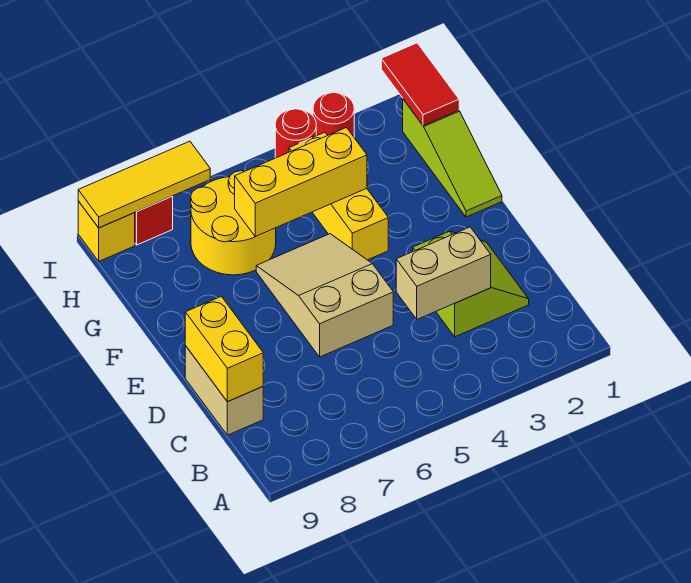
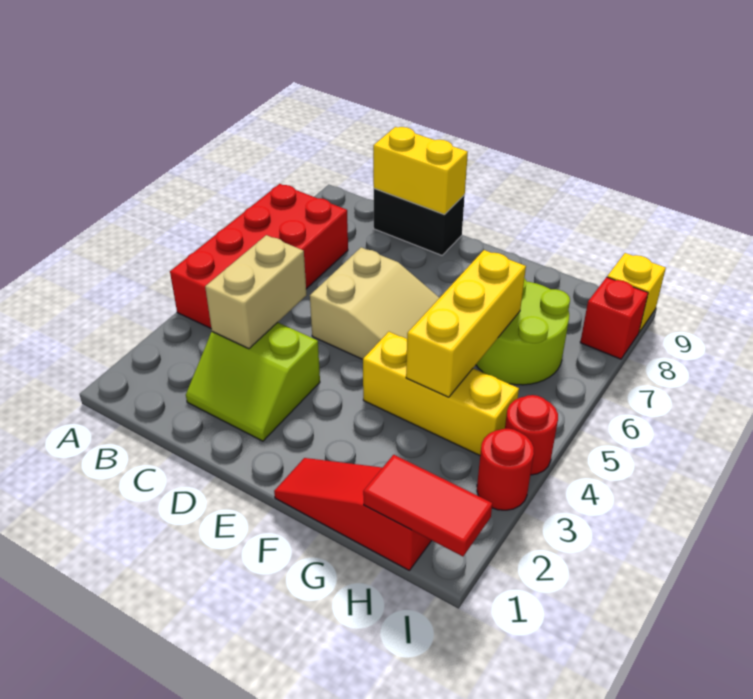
none -> red brick A4:B7 level 1
tan brick C9:D9 level 1 -> black brick C9:D9 level 1
lime slope F1:H1 level 1 top H -> red slope F1:H1 level 1 top H
yellow round brick G6:H7 level 1 -> lime round brick G6:H7 level 1
yellow tile I7:I9 level 2 -> none

